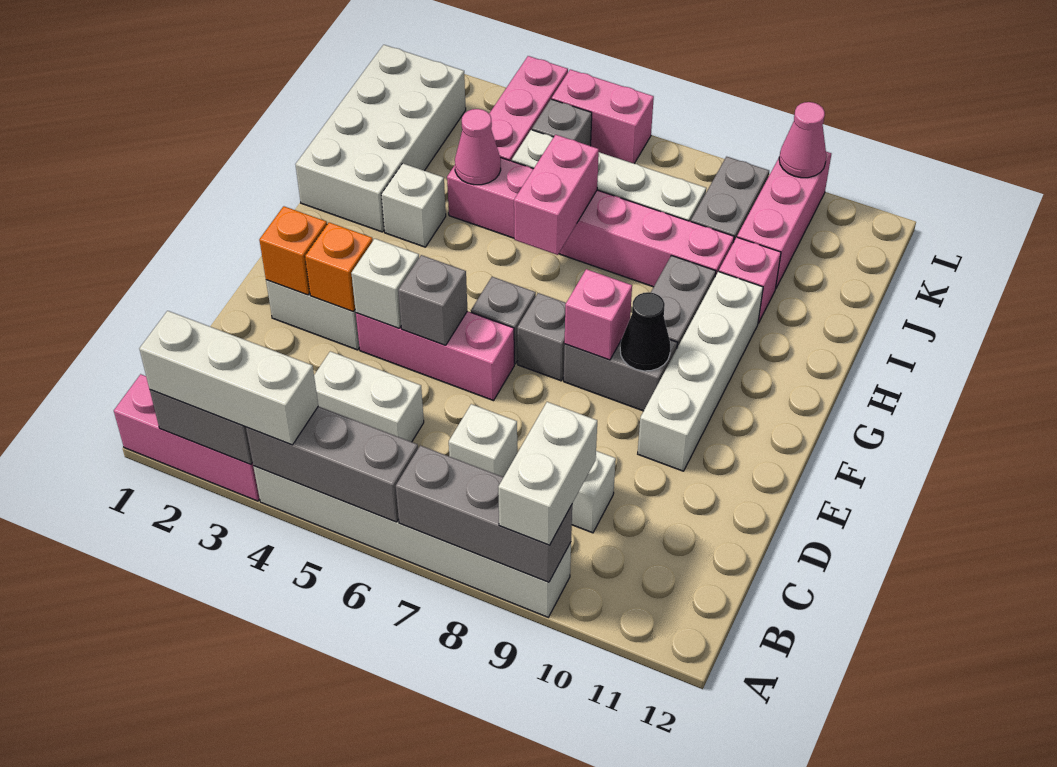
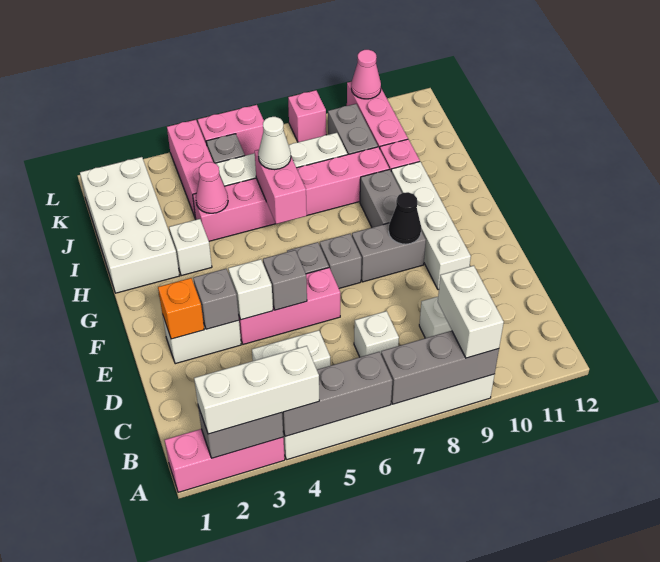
orange brick E3 level 2 -> grey brick E3 level 2
pink brick F8 level 2 -> pink brick L8 level 1
none -> white cone I6 level 3

